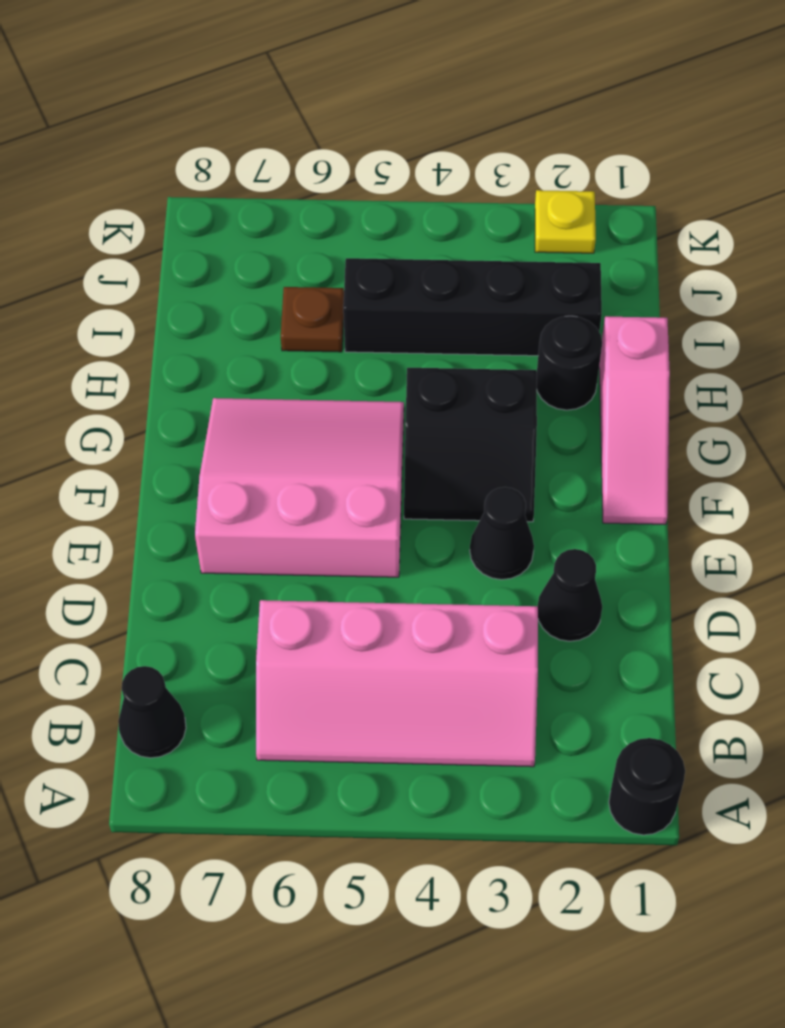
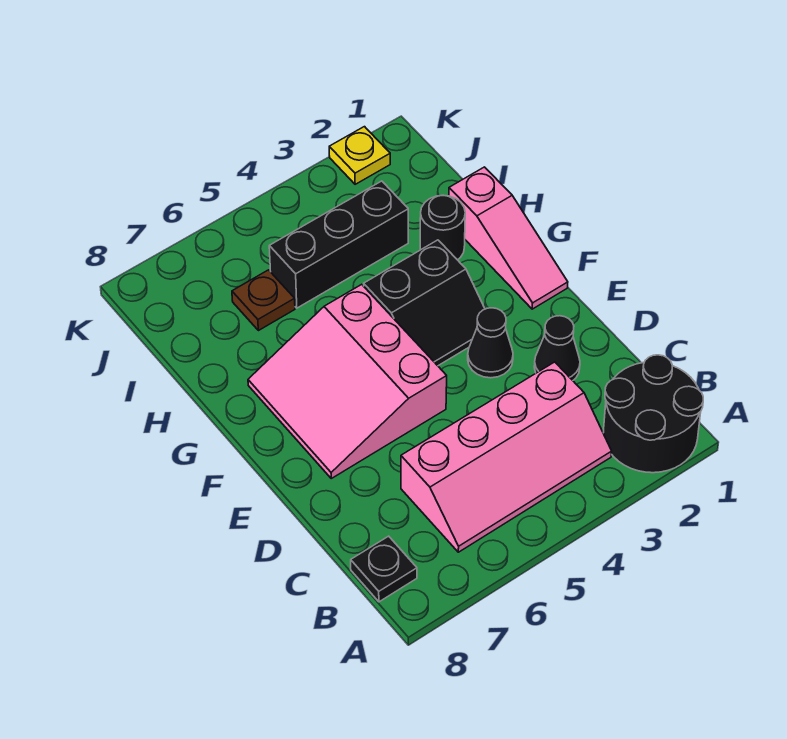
black round brick A1 level 1 -> black round brick A1:B2 level 1
black cone B8 level 1 -> black plate B8 level 1
pink slope E5:G7 level 1 top E -> pink slope E5:G7 level 1 top 5
black brick I2:I5 level 1 -> black brick I3:I5 level 1

